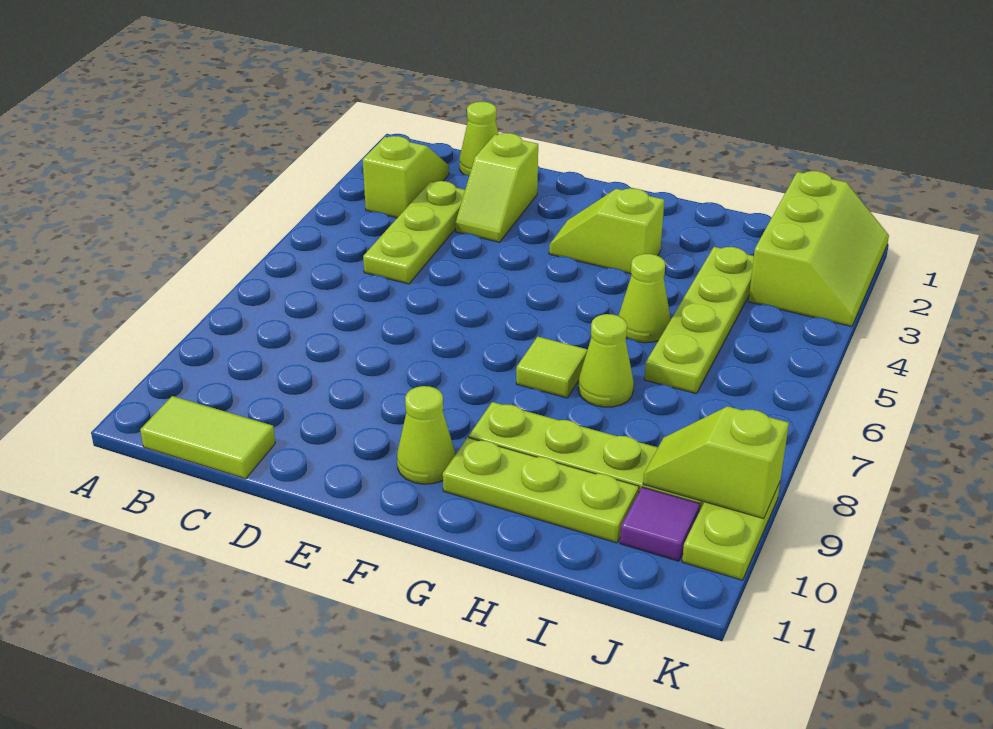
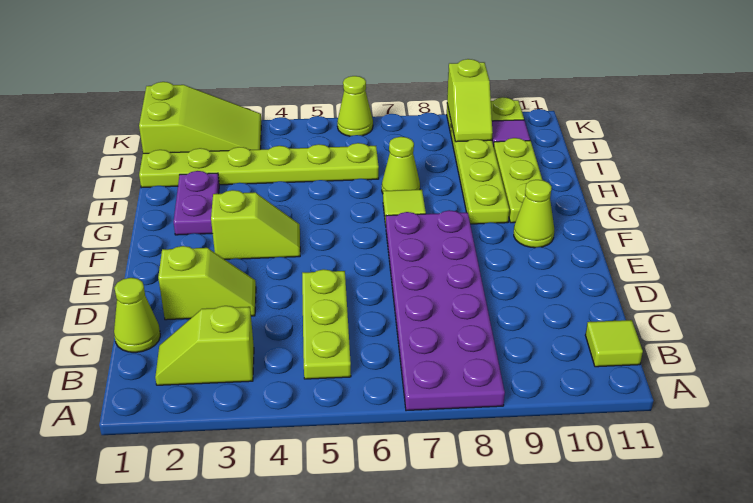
none -> purple plate A7:F8 level 1
lime tile B11:C11 level 1 -> lime tile B11 level 1
lime plate C3:C5 level 1 -> lime plate B5:D5 level 1
lime slope F3:G3 level 1 top G -> lime slope F3:F4 level 1 top 3
none -> purple plate G2:H2 level 1
lime cone H5 level 1 -> lime cone K6 level 1
lime plate I3:I6 level 1 -> lime plate I1:I6 level 1
lime slope J1:K3 level 1 top J -> lime slope J1:K3 level 1 top 1

